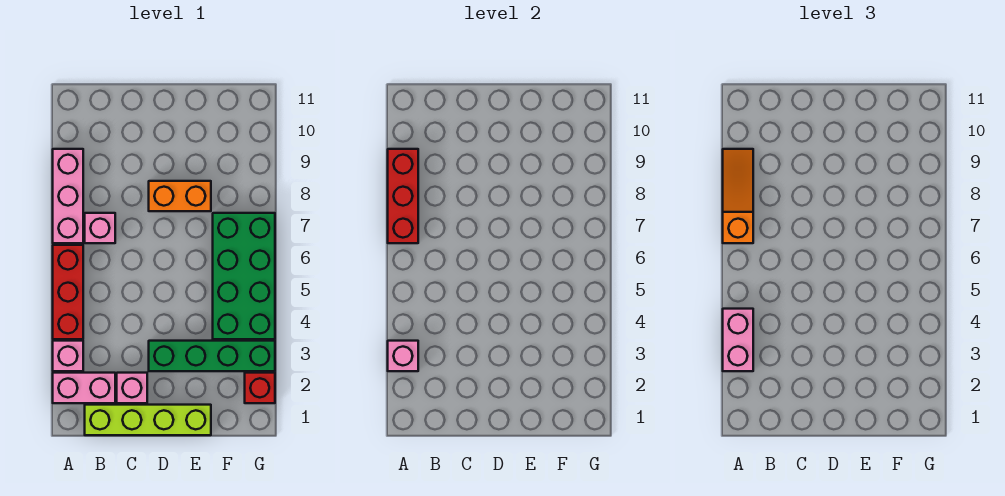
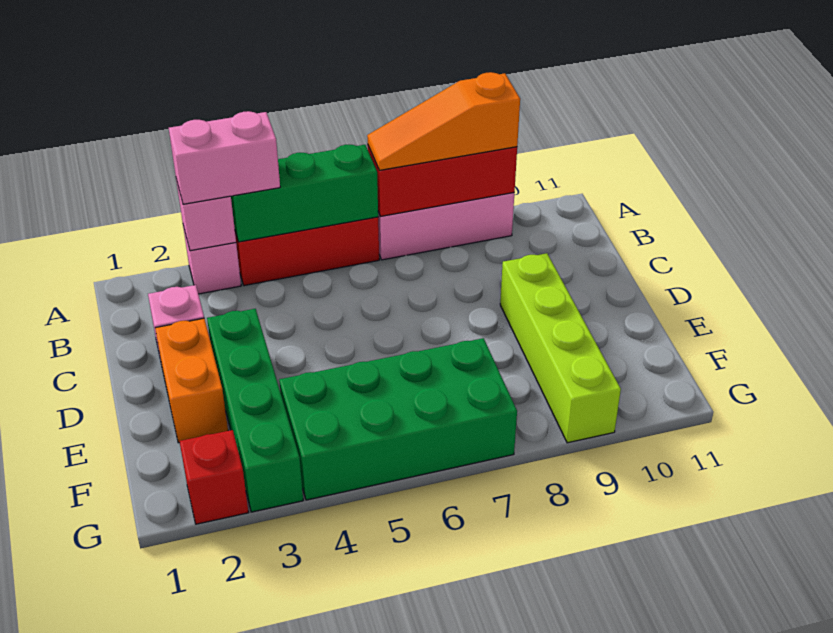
pink brick A2:B2 level 1 -> none
none -> green brick A4:A6 level 2
orange slope A7:A9 level 3 top 7 -> orange slope A7:A9 level 3 top 9
lime brick B1:E1 level 1 -> lime brick D9:G9 level 1
pink brick B7 level 1 -> none
orange brick D8:E8 level 1 -> orange brick D2:E2 level 1

